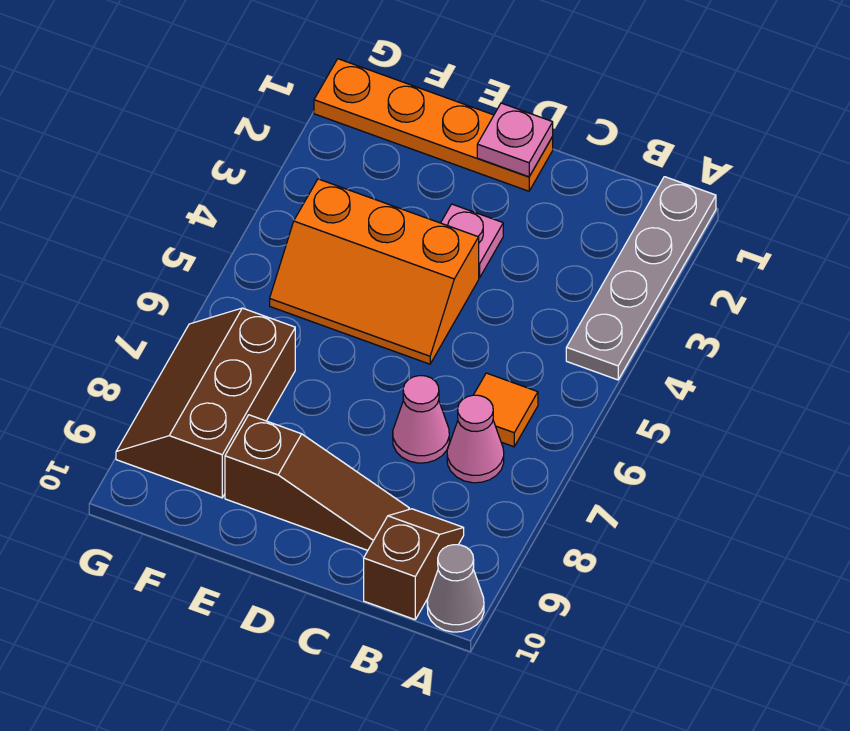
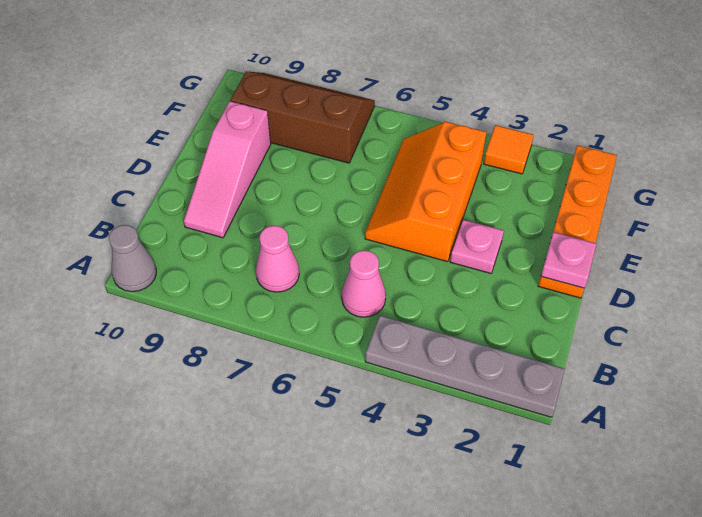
orange tile B6 level 1 -> orange tile G3 level 1
brown slope B9:B10 level 1 top 10 -> none
pink cone C7 level 1 -> pink cone B5 level 1
brown slope C9:E9 level 1 top E -> pink slope C9:E9 level 1 top E

